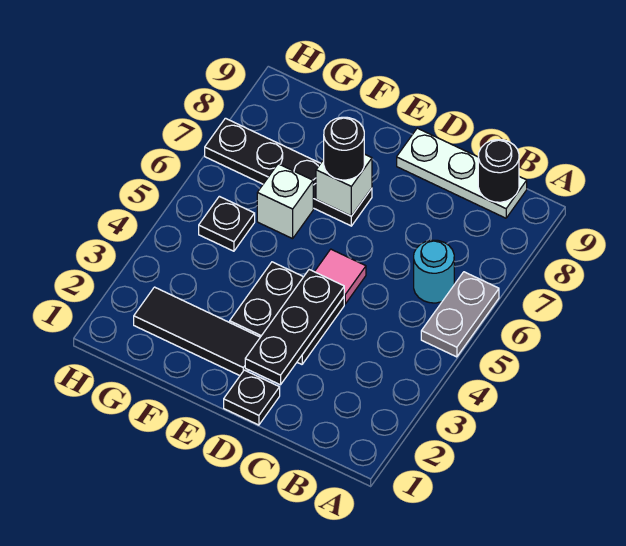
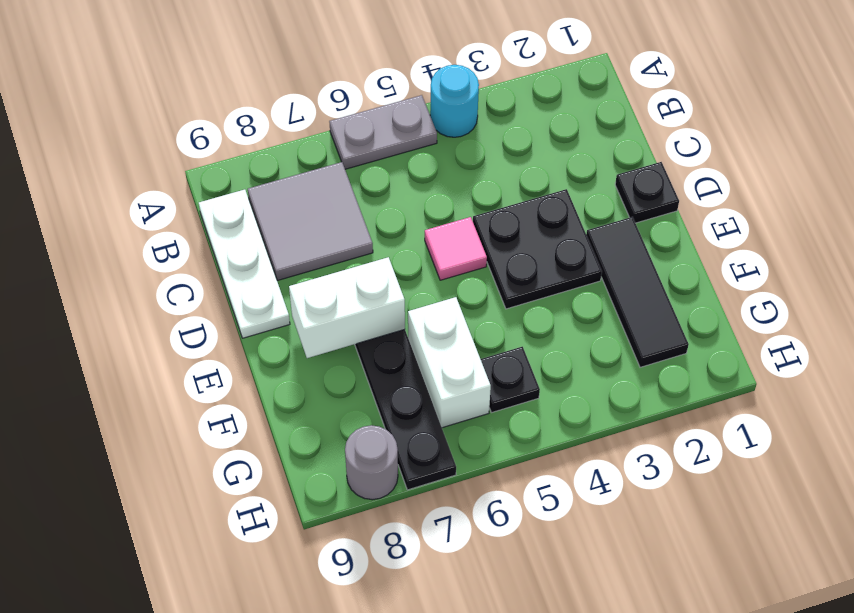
cyan round brick B6 level 1 -> cyan round brick A4 level 1
none -> grey tile B7:C8 level 1
black round brick B9 level 2 -> none
black plate D2:D4 level 2 -> none
white brick E7 level 2 -> white brick E7:E8 level 2
black round brick E7 level 3 -> none
white brick F6 level 1 -> white brick F6:G6 level 1
none -> grey round brick H8 level 1

